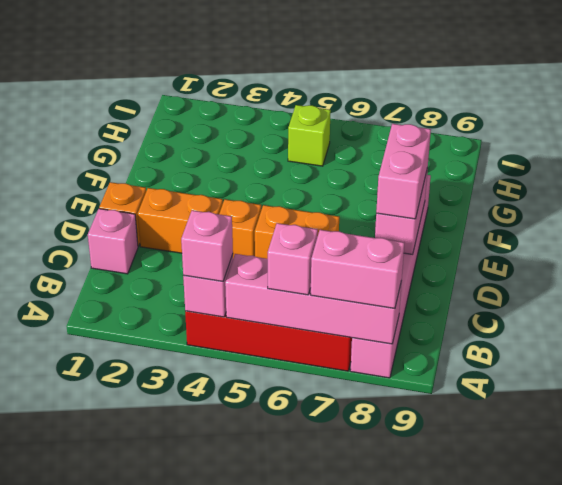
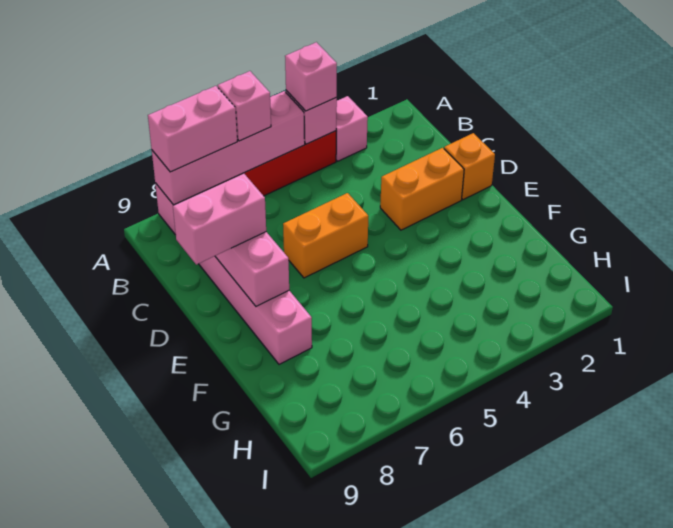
pink brick C1 level 1 -> pink brick A3 level 1
orange brick D4 level 1 -> none
pink brick D8:E8 level 3 -> pink brick D8:D9 level 3
lime brick H5 level 1 -> none

